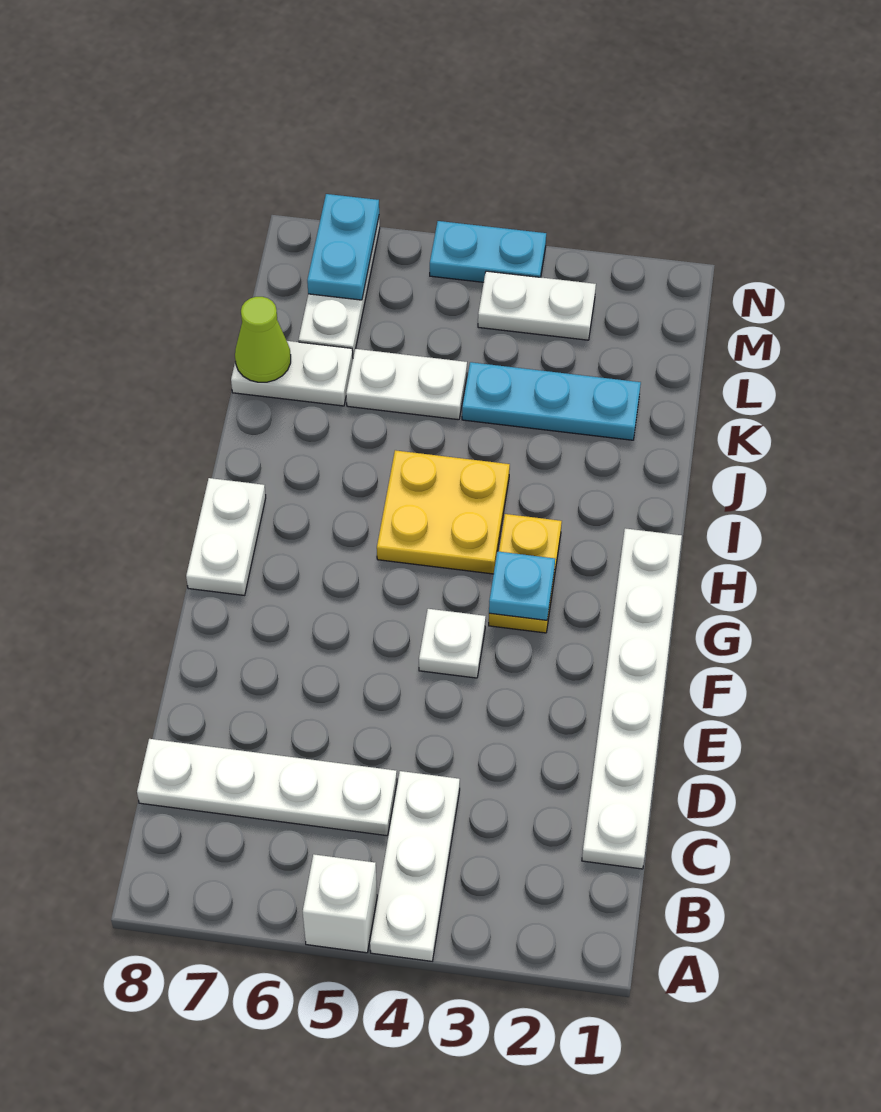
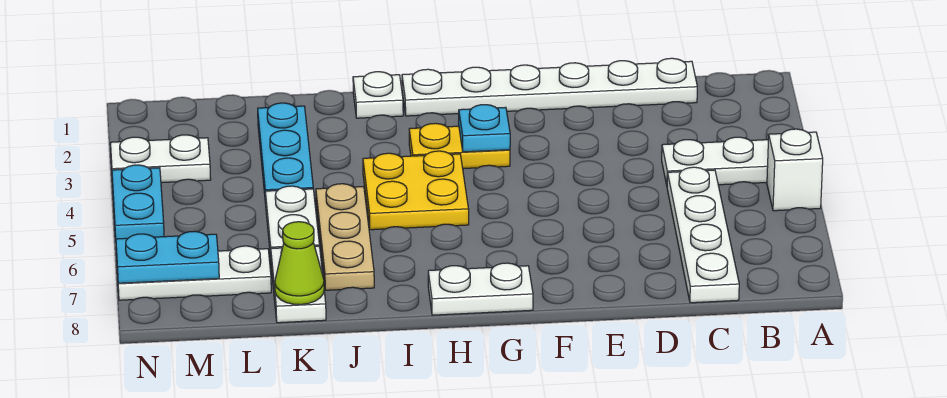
white plate F4 level 1 -> white plate I1 level 1
none -> tan plate J5:J7 level 1
white plate M3:M4 level 1 -> white plate M3:N3 level 1

